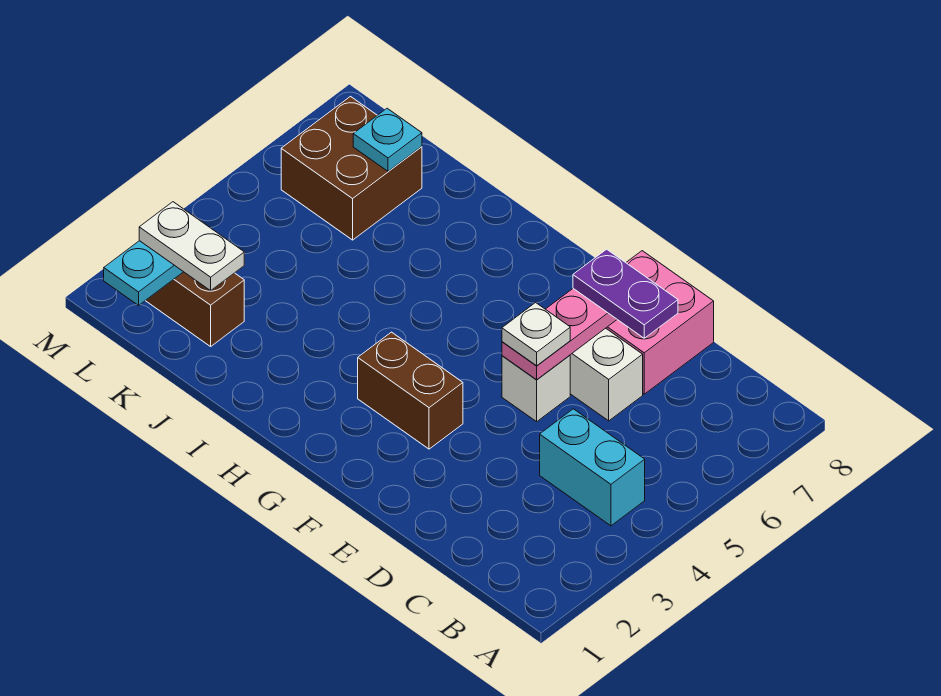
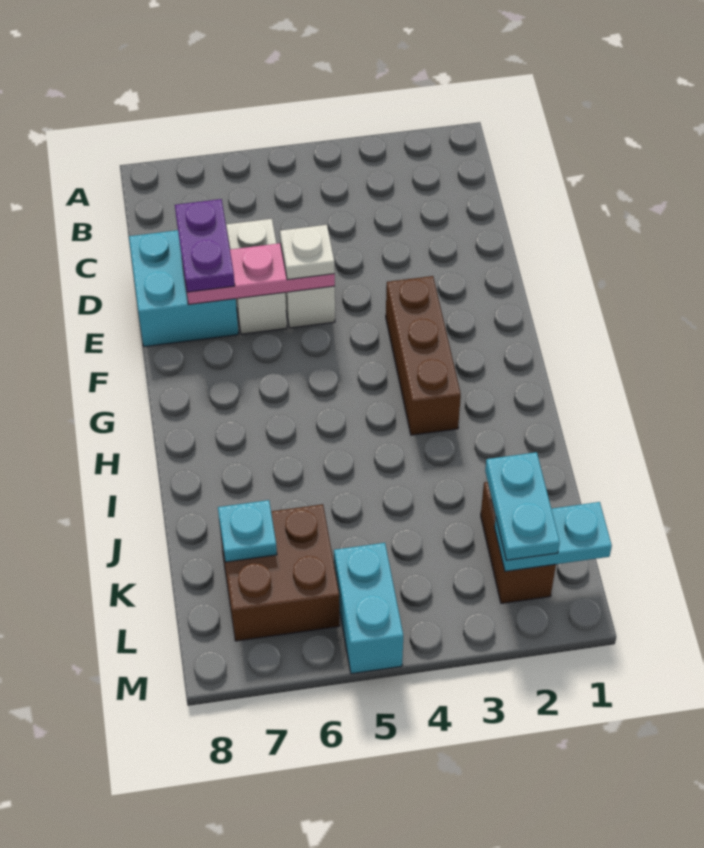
cyan brick B4:C4 level 1 -> cyan brick L5:M5 level 1
pink brick D7:E8 level 1 -> cyan brick D7:E8 level 1
brown brick F3:G3 level 1 -> brown brick F3:H3 level 1
white plate K2:L2 level 3 -> cyan plate K2:L2 level 3

